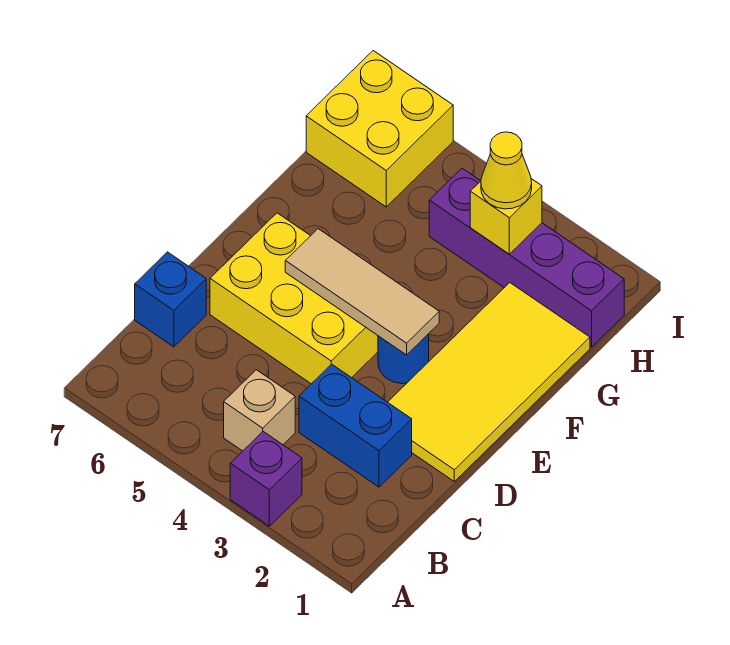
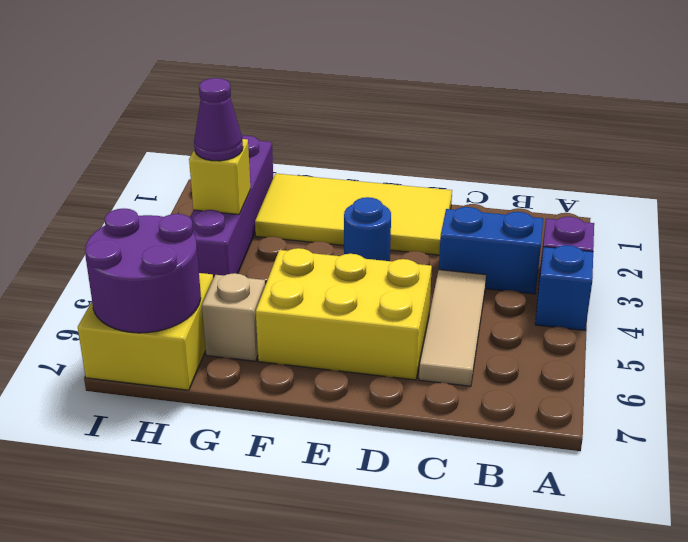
tan brick B4 level 1 -> tan brick G6 level 1
blue brick C2:C3 level 1 -> blue brick B3:C3 level 1
blue brick C7 level 1 -> blue brick A4 level 1
yellow brick D4:E6 level 1 -> yellow brick D5:F6 level 1
tan tile E3:E5 level 2 -> tan tile C4:C6 level 1
yellow cone H3 level 3 -> purple cone H3 level 3
none -> purple round brick H6:I7 level 2

